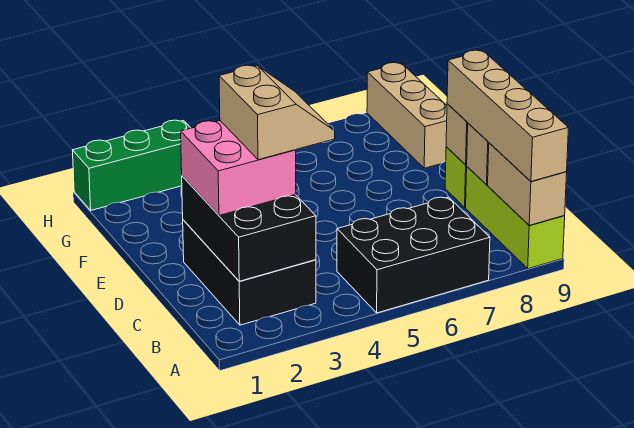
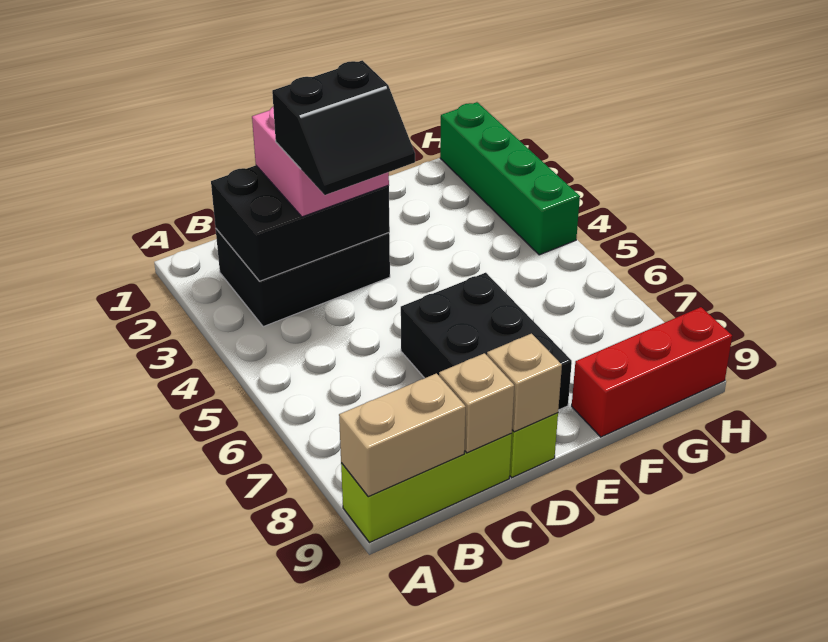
black brick A5:B7 level 1 -> black brick D6:E8 level 1
tan brick A9:D9 level 3 -> none
tan slope C3:D4 level 4 top 3 -> black slope C3:D4 level 4 top 3
tan brick F9:H9 level 1 -> red brick F9:H9 level 1
green brick H1:H3 level 1 -> green brick H1:H4 level 1

